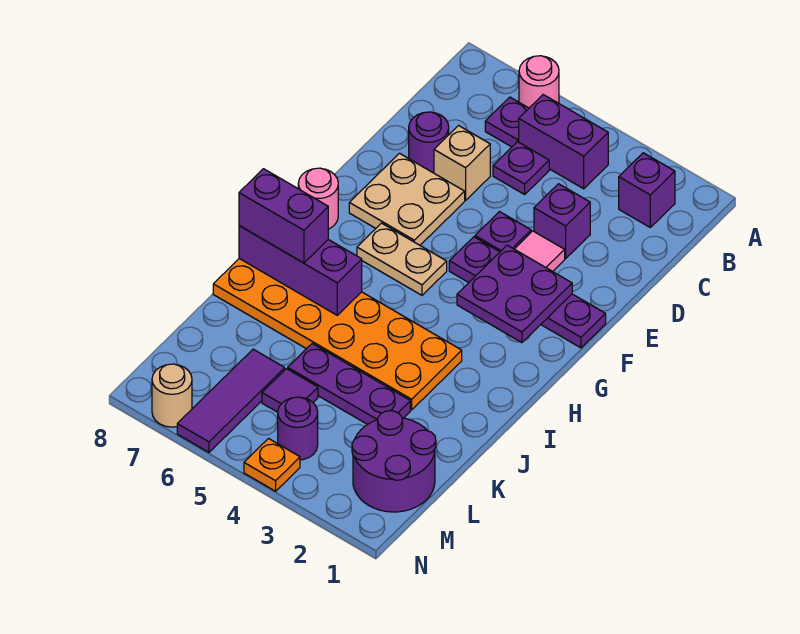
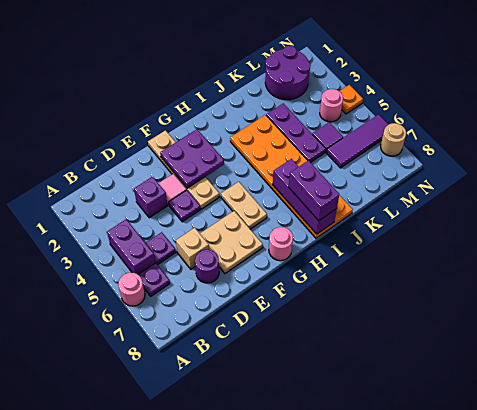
purple brick B2 level 1 -> none
purple plate F1:F4 level 1 -> tan plate F1:F4 level 1
purple round brick M4 level 1 -> pink round brick M4 level 1

